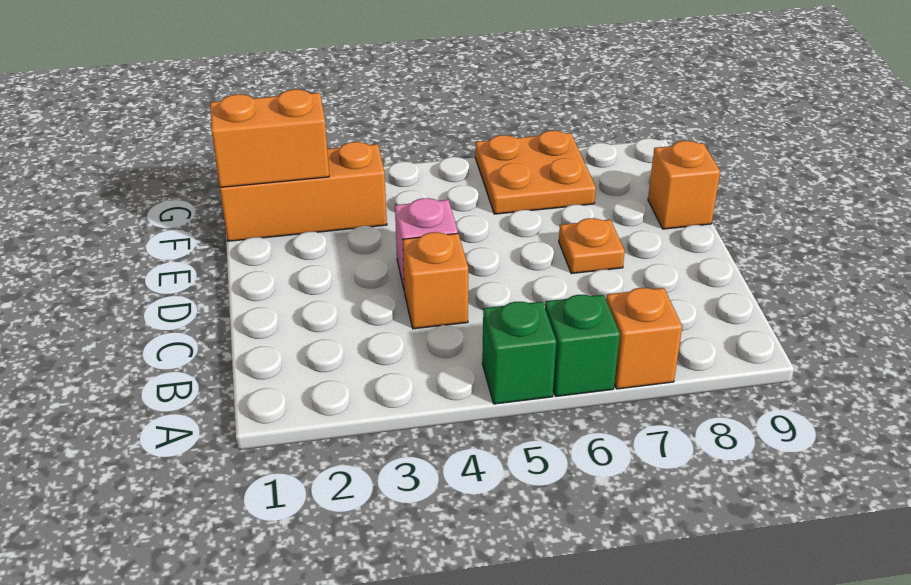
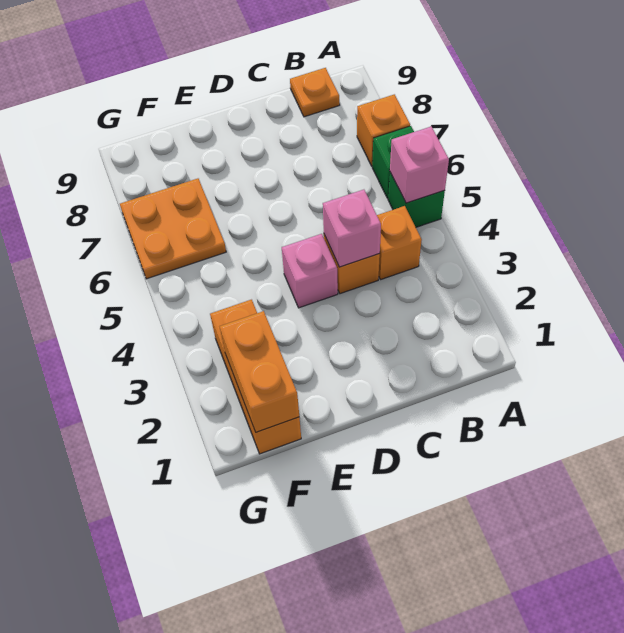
none -> pink brick A5 level 2
none -> pink brick C4 level 2
orange plate D7 level 1 -> orange plate B9 level 1
orange brick E9 level 1 -> orange brick B4 level 1

